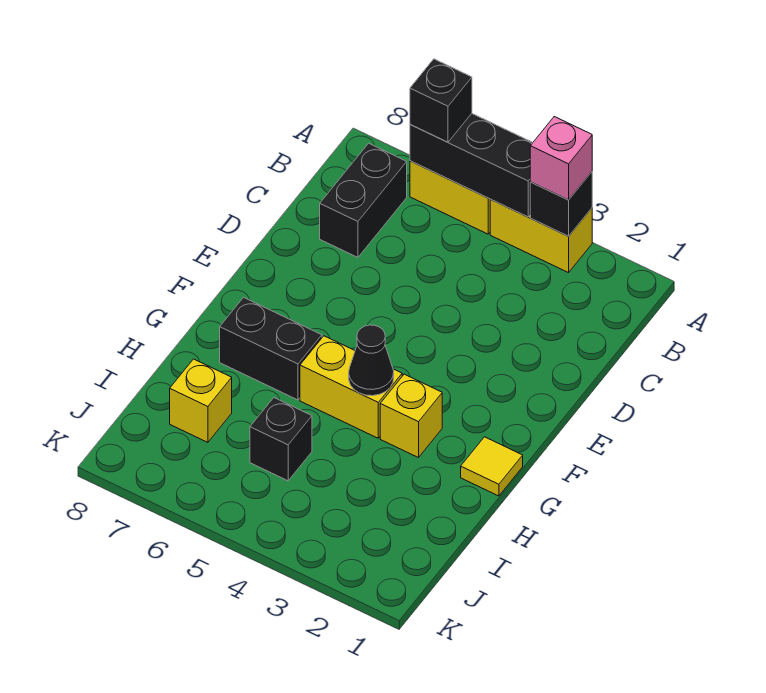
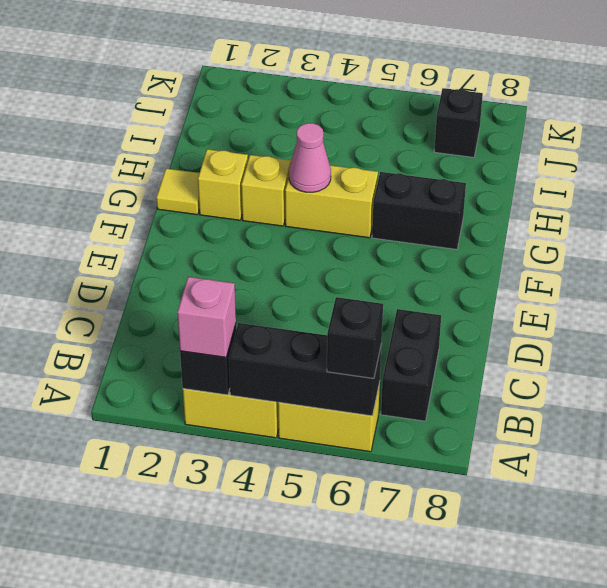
black cone G4 level 2 -> pink cone G4 level 2
black brick I5 level 1 -> black brick J7 level 1
yellow brick I7 level 1 -> yellow brick G2 level 1

